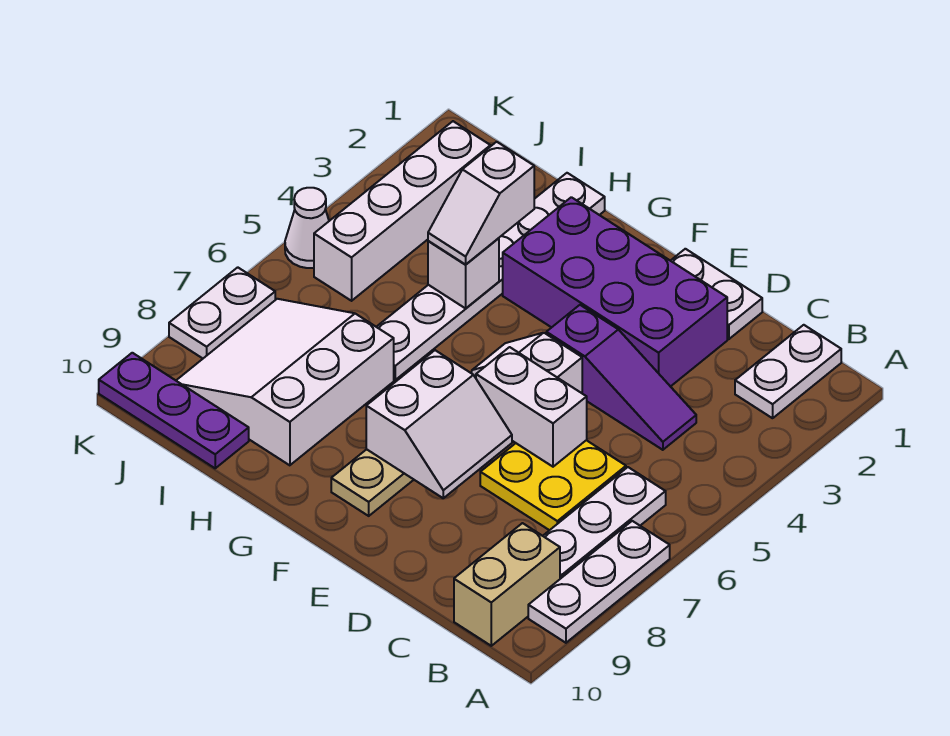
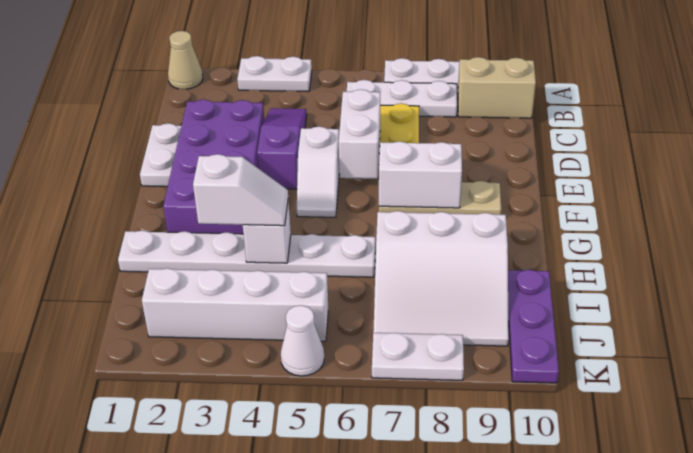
none -> tan cone A1 level 1
white plate B1:B2 level 1 -> white plate A3:A4 level 1

